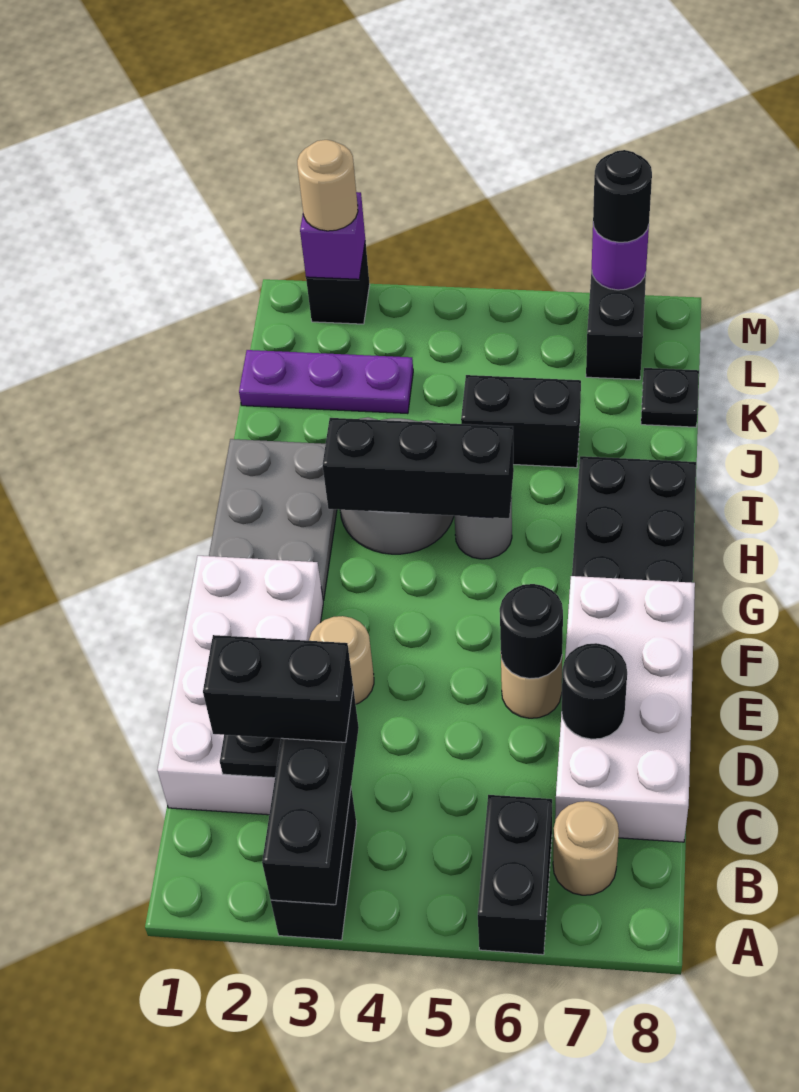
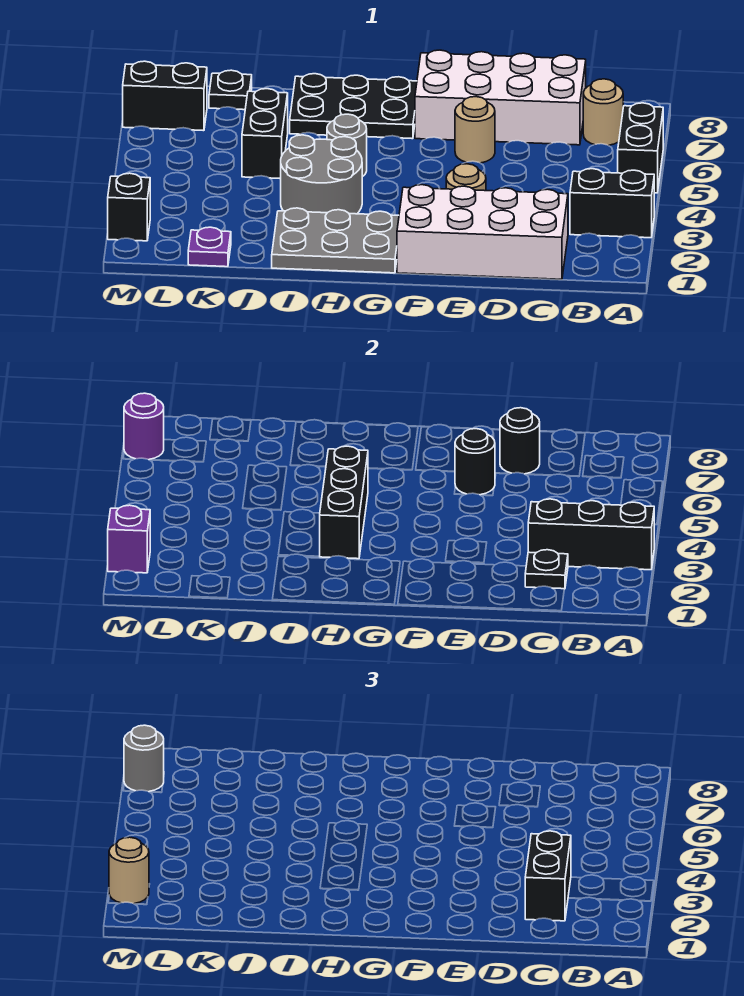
black brick A6:B6 level 1 -> black brick A5:A6 level 1
purple plate K1:K3 level 1 -> purple plate K1 level 1
black round brick M7 level 3 -> grey round brick M7 level 3

